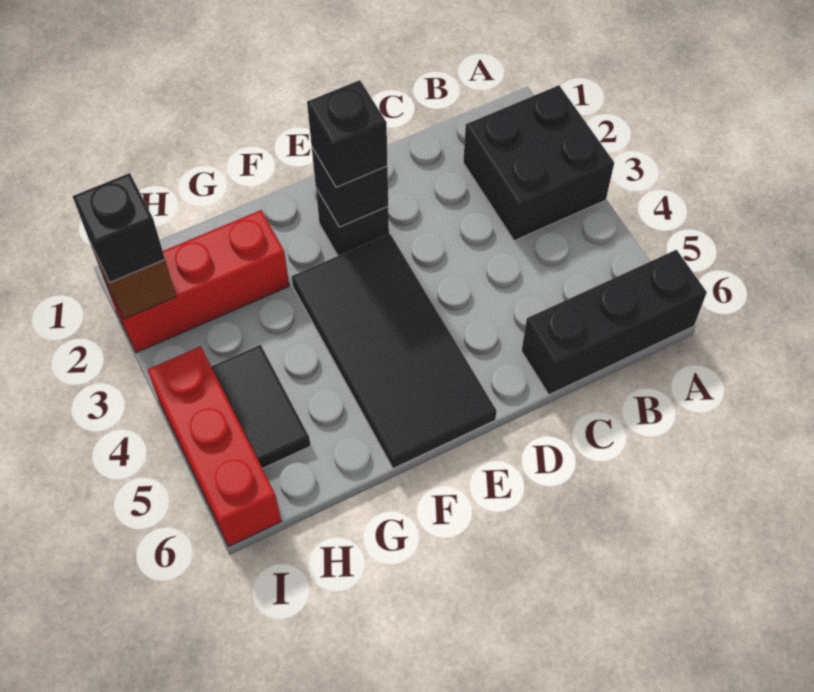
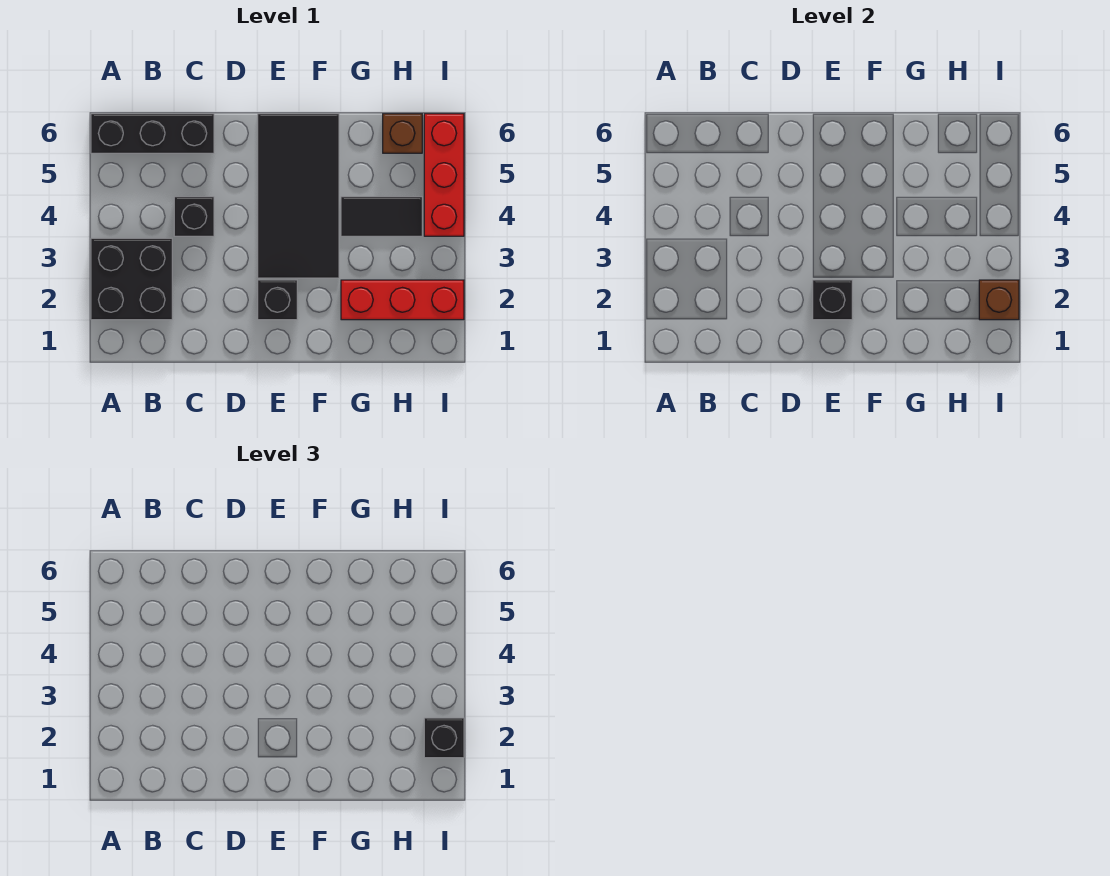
black brick E2 level 3 -> black brick C4 level 1
black tile H4:H5 level 1 -> black tile G4:H4 level 1
none -> brown brick H6 level 1

